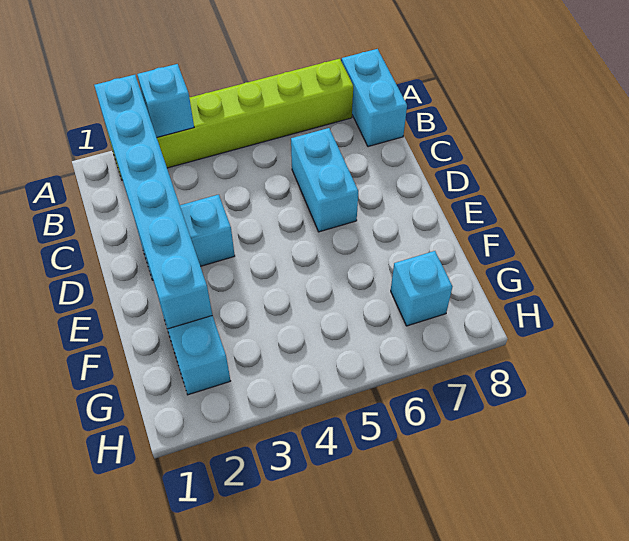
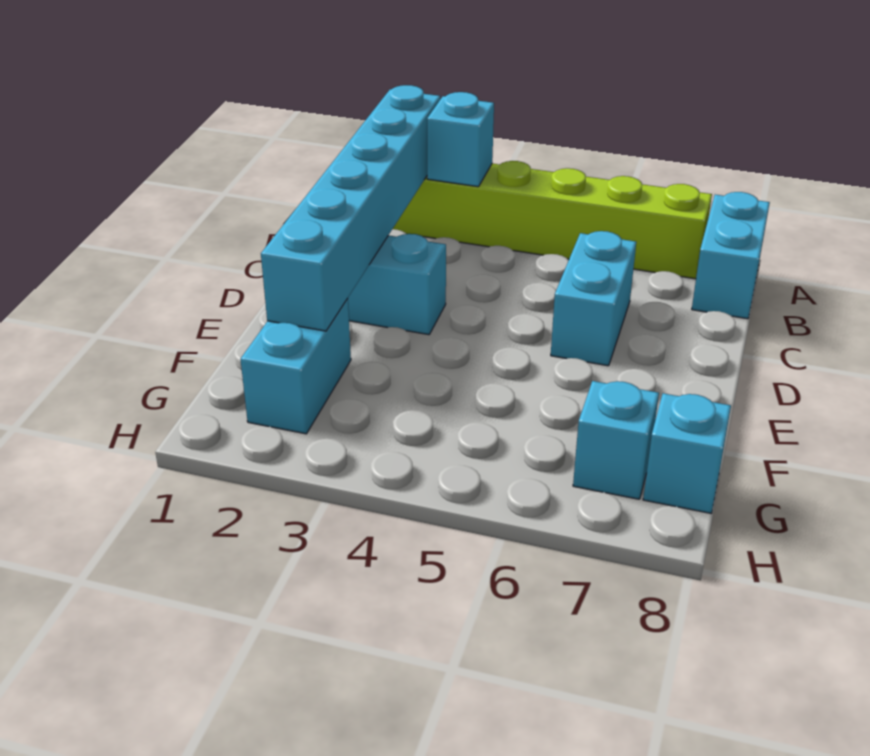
none -> cyan brick G8 level 1

